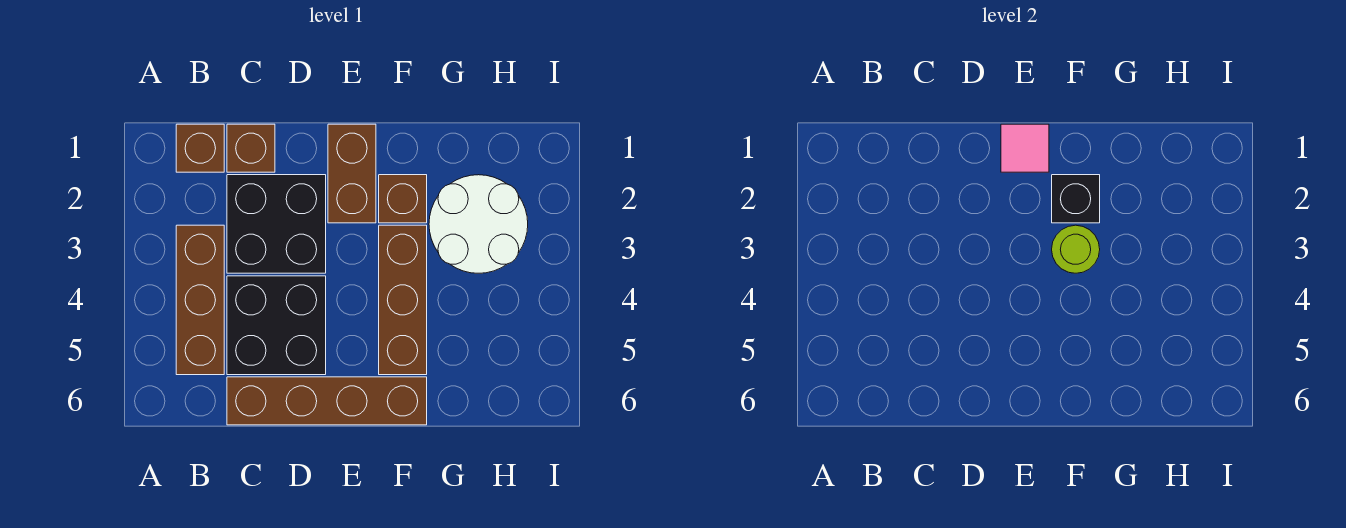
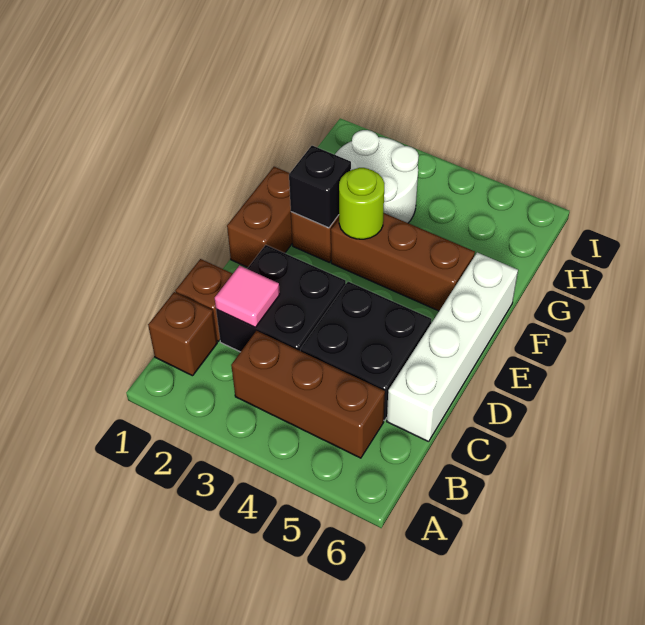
brown brick C6:F6 level 1 -> white brick C6:F6 level 1
brown brick E1:E2 level 1 -> brown brick E1:F1 level 1
pink tile E1 level 2 -> pink tile C2 level 2

